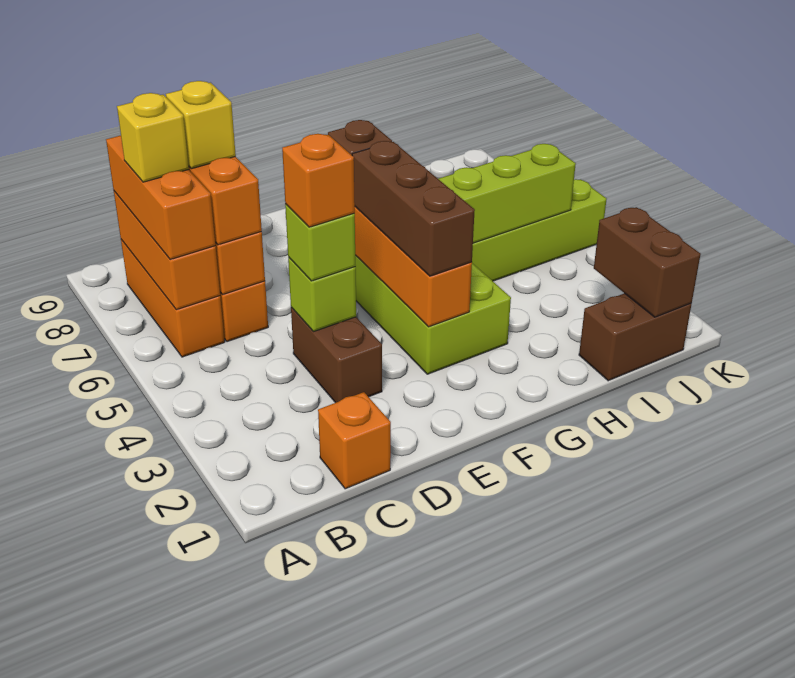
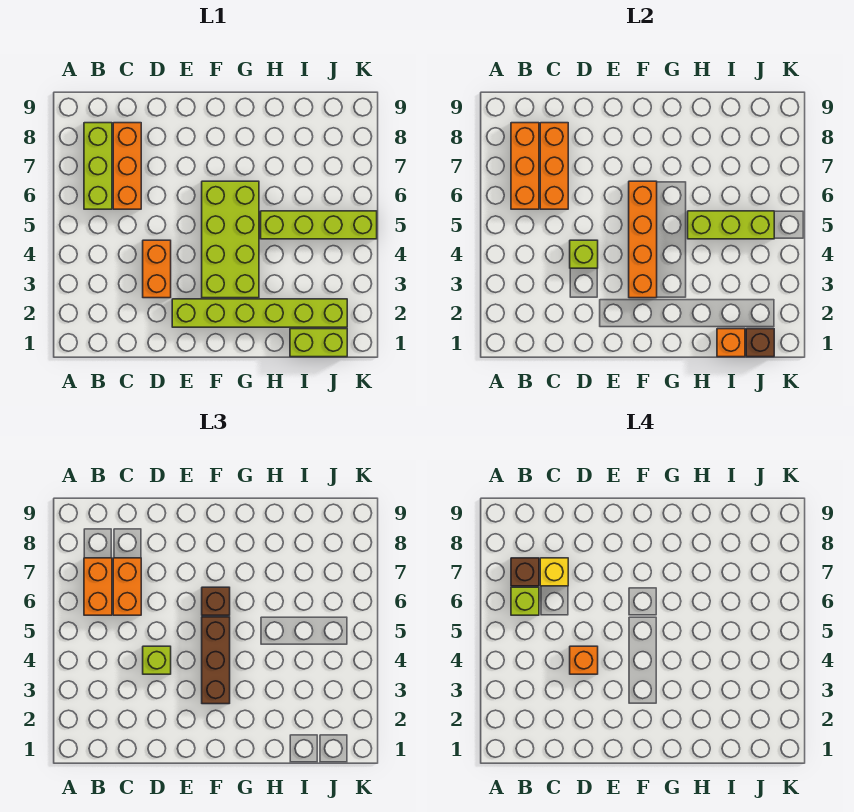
orange brick B6:B8 level 1 -> lime brick B6:B8 level 1
orange brick B6:B8 level 3 -> orange brick B6:B7 level 3
none -> lime brick B6 level 4
yellow brick B7 level 4 -> brown brick B7 level 4
orange brick C1 level 1 -> orange brick I1 level 2
brown brick D3:D4 level 1 -> orange brick D3:D4 level 1
none -> lime brick E2:J2 level 1
brown brick I1:J1 level 1 -> lime brick I1:J1 level 1
brown brick J1:J2 level 2 -> brown brick J1 level 2

